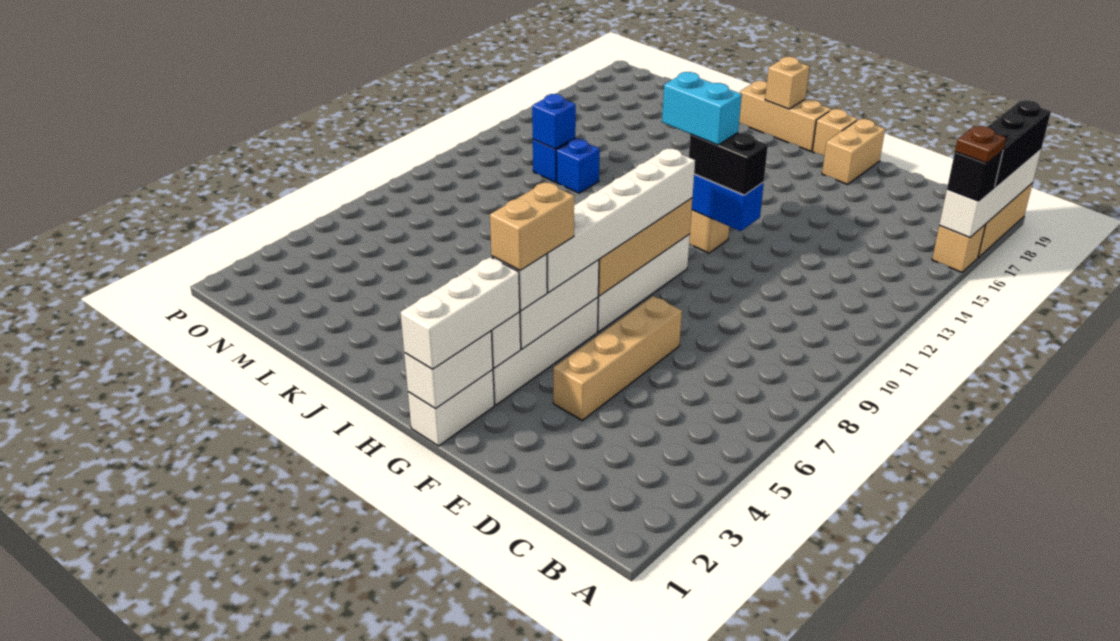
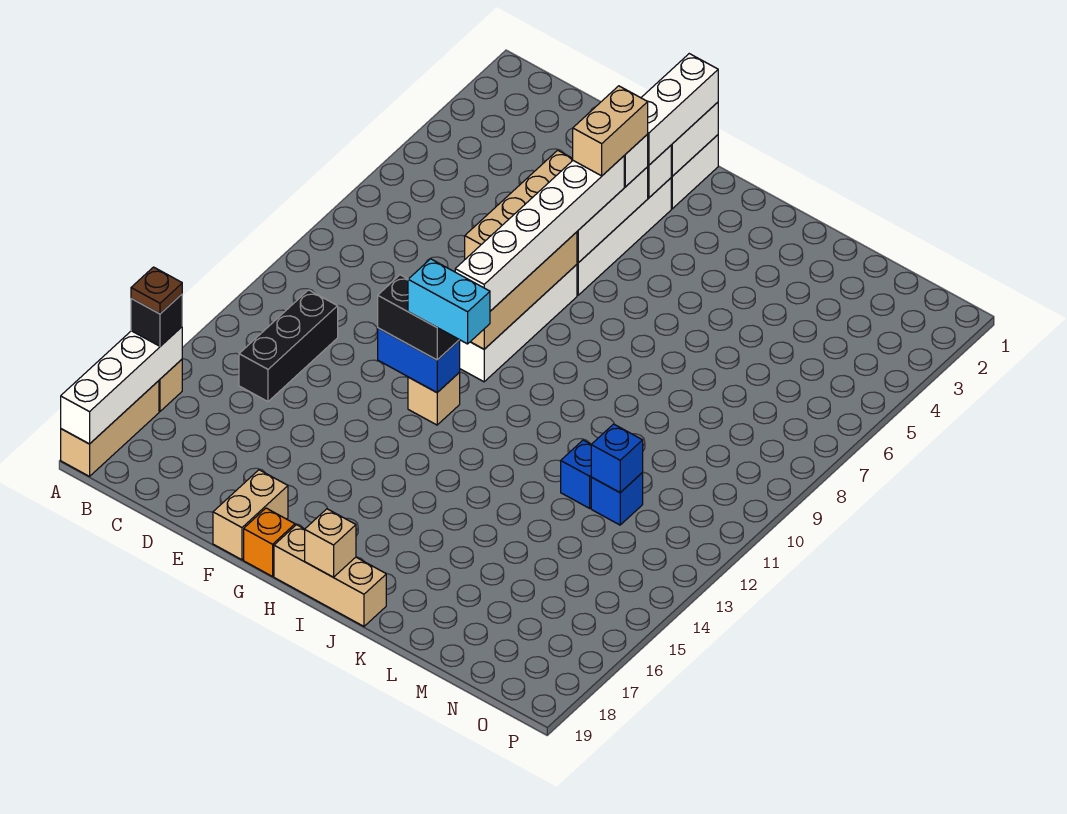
black brick A17:A19 level 3 -> black brick C12:C14 level 1
tan brick G19 level 1 -> orange brick G19 level 1

